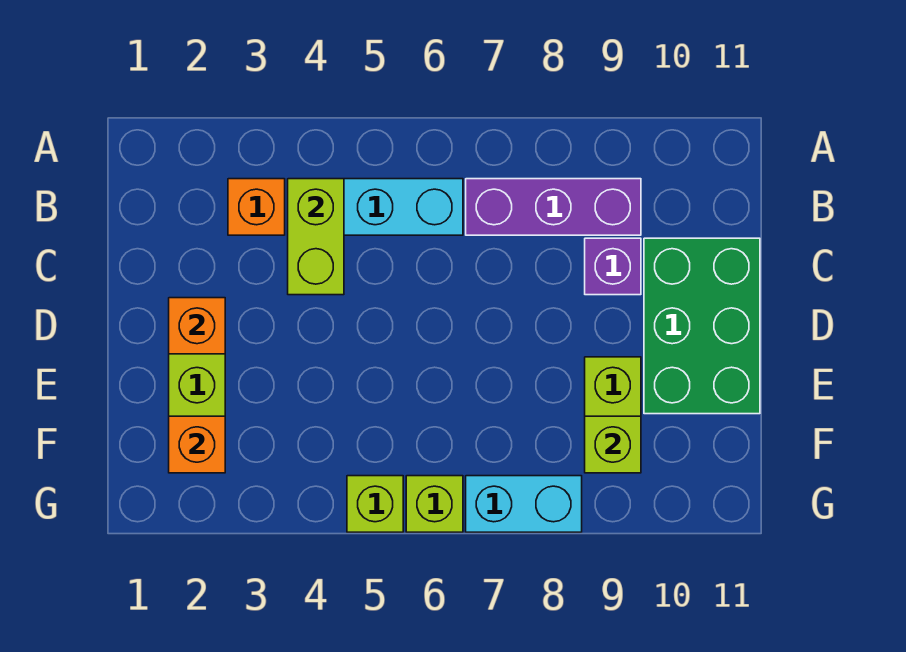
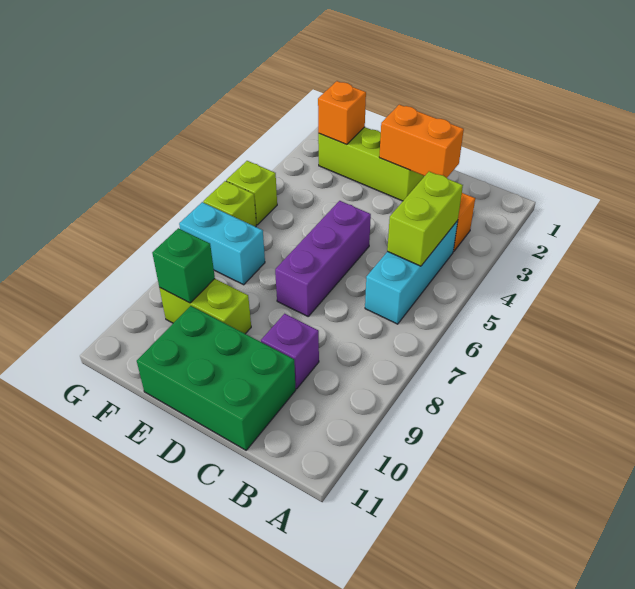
lime brick B4:C4 level 2 -> lime brick B4:B5 level 2
purple brick B7:B9 level 1 -> purple brick D5:D7 level 1
orange brick D2 level 2 -> orange brick C2:D2 level 2
lime brick F9 level 2 -> green brick F9 level 2
cyan brick G7:G8 level 1 -> cyan brick F7:G7 level 1

